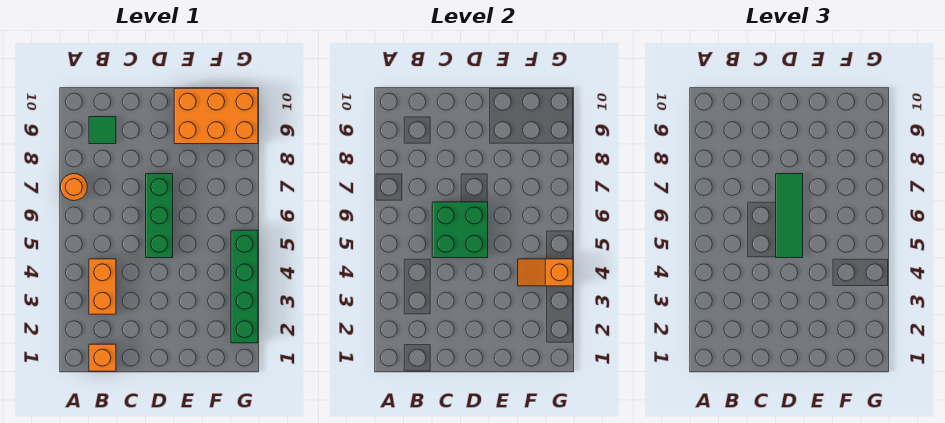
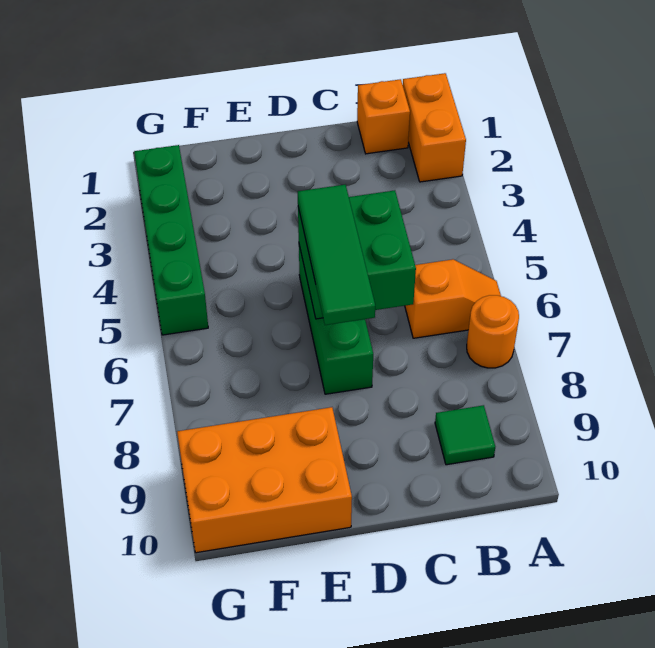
orange brick B3:B4 level 1 -> orange brick A1:A2 level 1
orange slope F4:G4 level 2 top G -> orange slope A6:B6 level 1 top B

